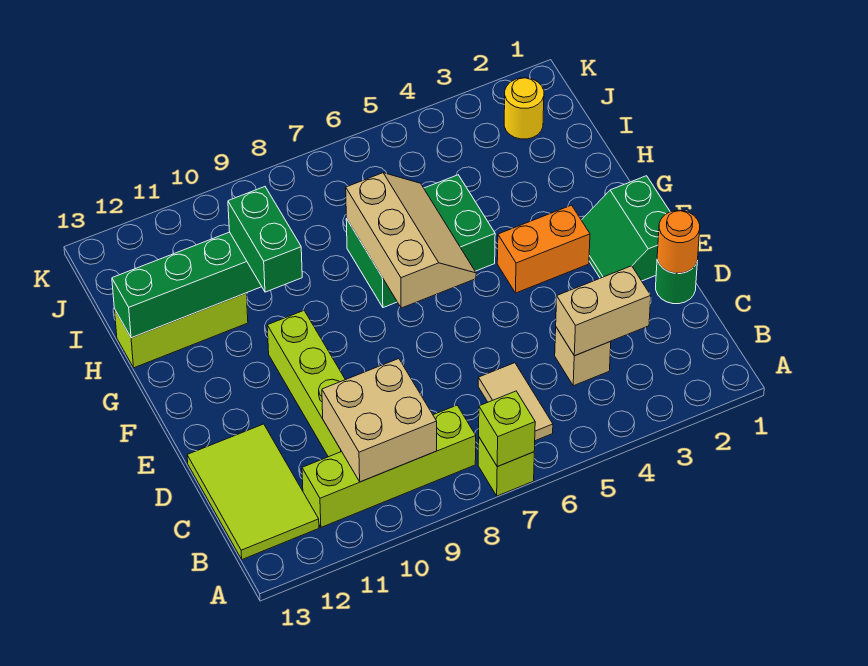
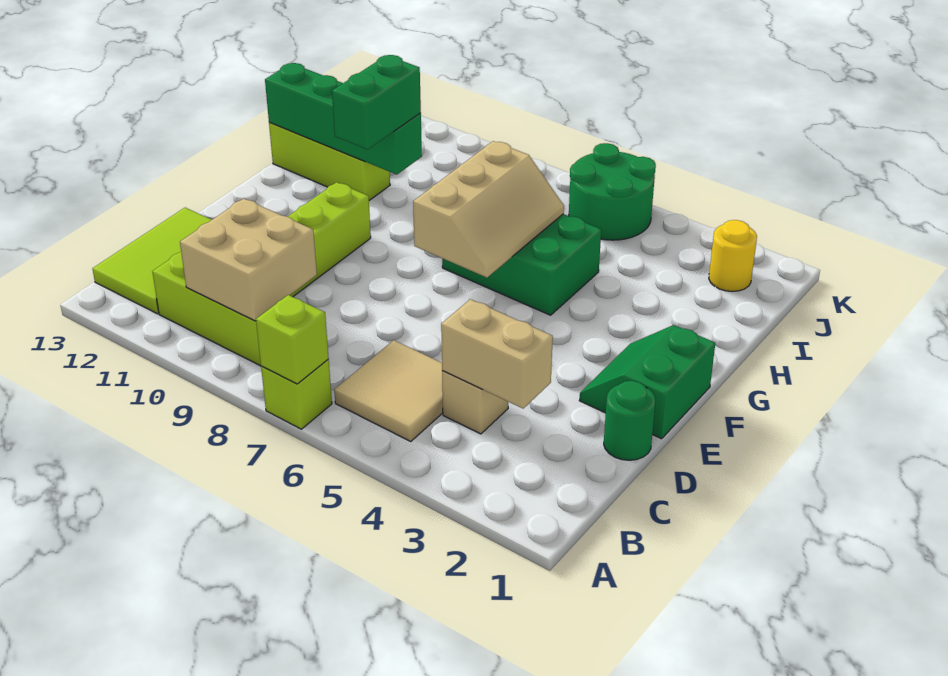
tan tile B6:C6 level 1 -> tan tile B5:C6 level 1
orange round brick D1 level 2 -> none
orange brick F3:F4 level 1 -> none
none -> green round brick J5:K6 level 1

